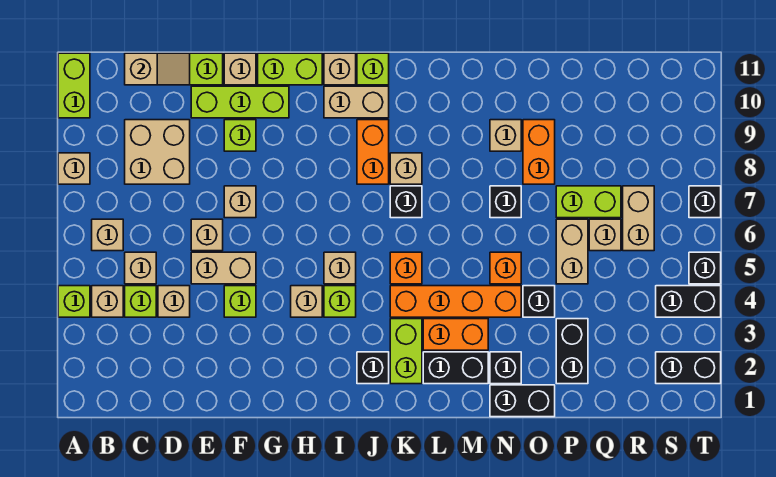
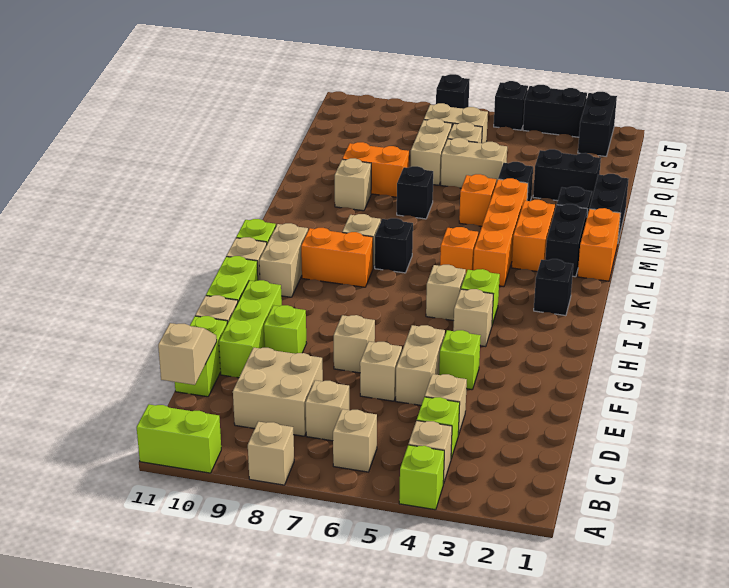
tan brick C5 level 1 -> tan brick C7 level 1
lime brick K2:K3 level 1 -> none
none -> orange brick L1:M1 level 1
lime brick P7:Q7 level 1 -> tan brick P7:Q7 level 1
black brick S4:T4 level 1 -> black brick T3:T4 level 1

